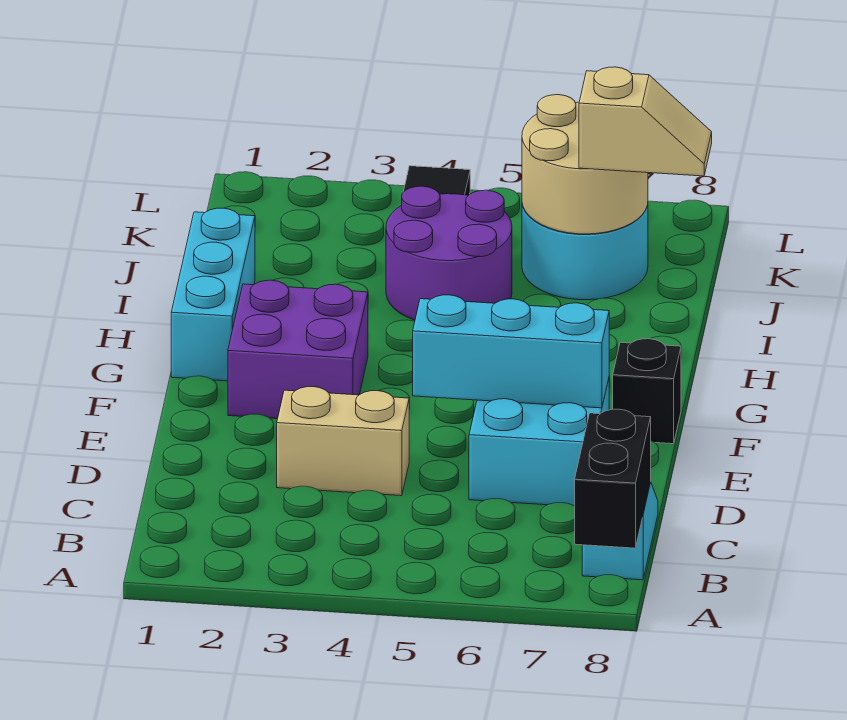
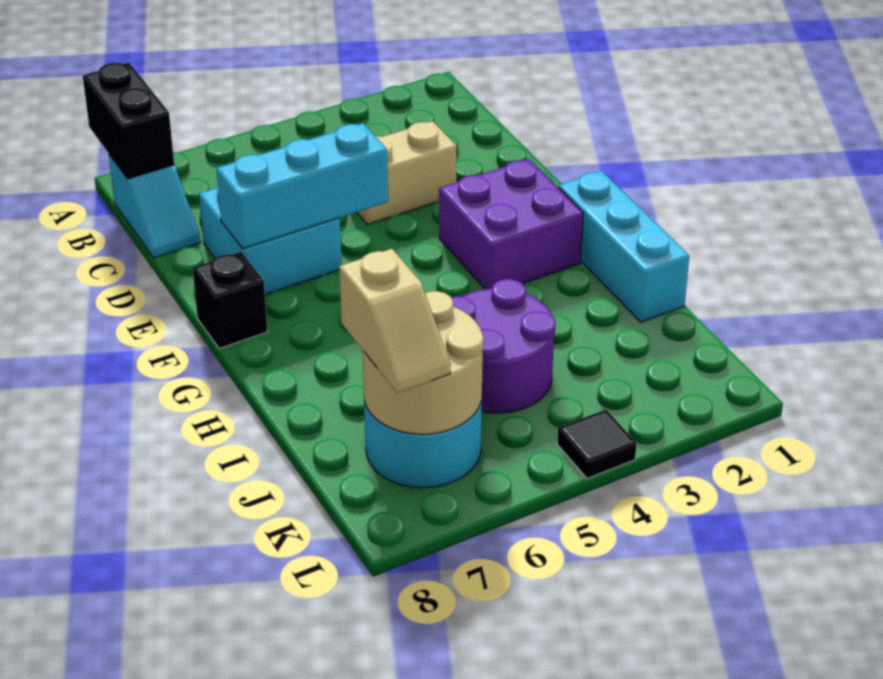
tan slope J7:J8 level 3 top 7 -> tan slope J7:K7 level 3 top J

